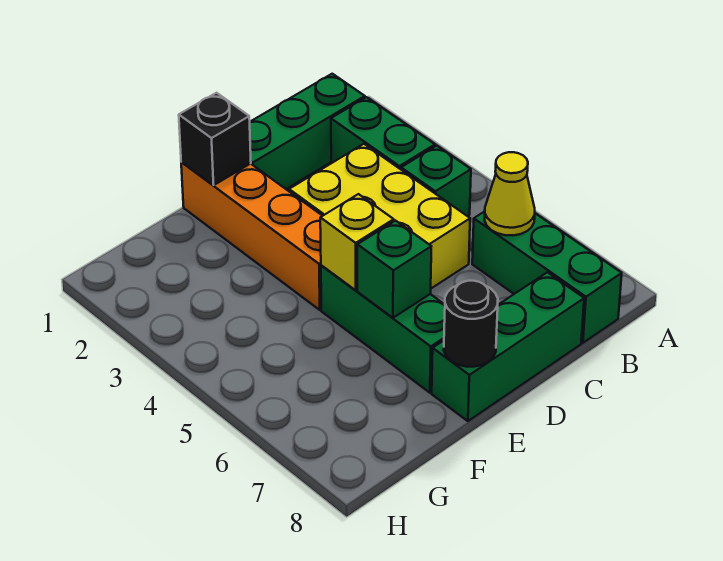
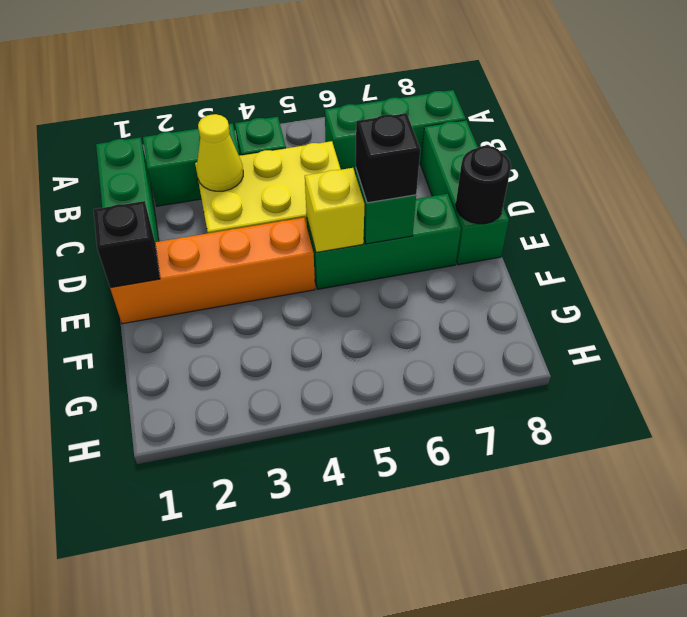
yellow cone B6 level 2 -> yellow cone C3 level 2
none -> black brick E6 level 3

